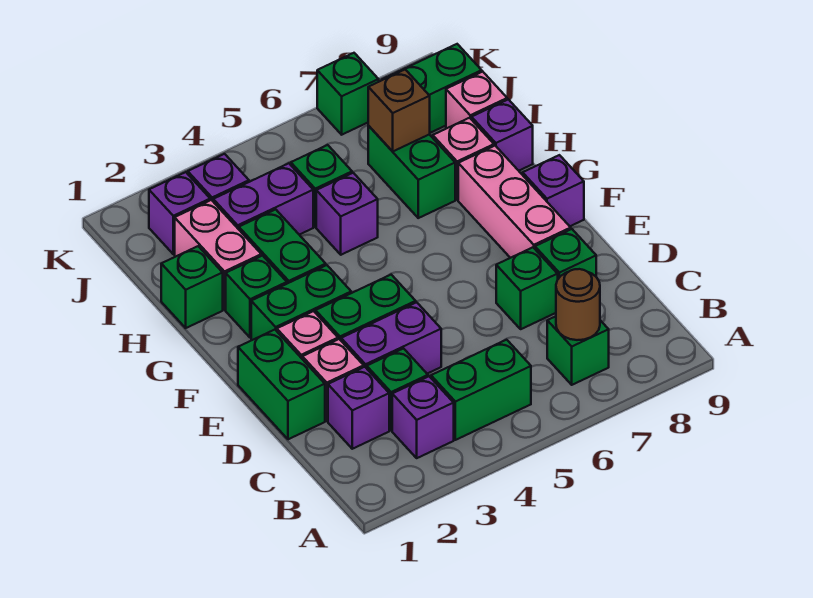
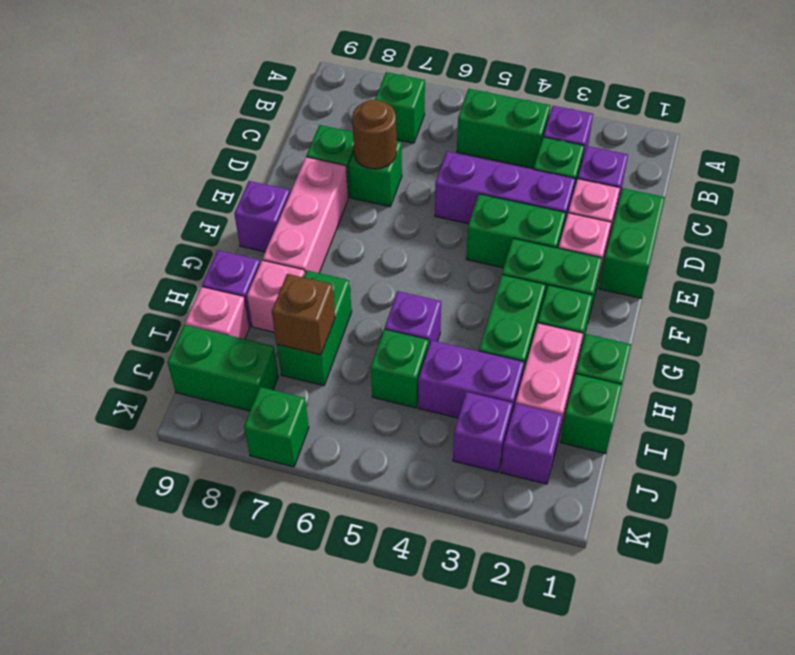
brown round brick B7 level 2 -> brown round brick D7 level 2
purple brick D3:D4 level 1 -> purple brick D3:D5 level 1
none -> green brick I1 level 1

